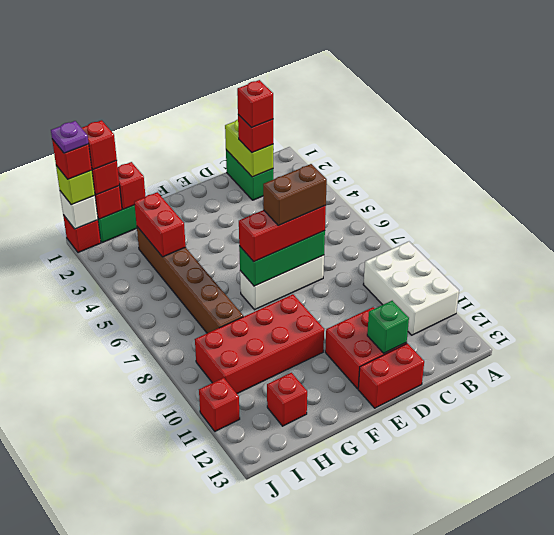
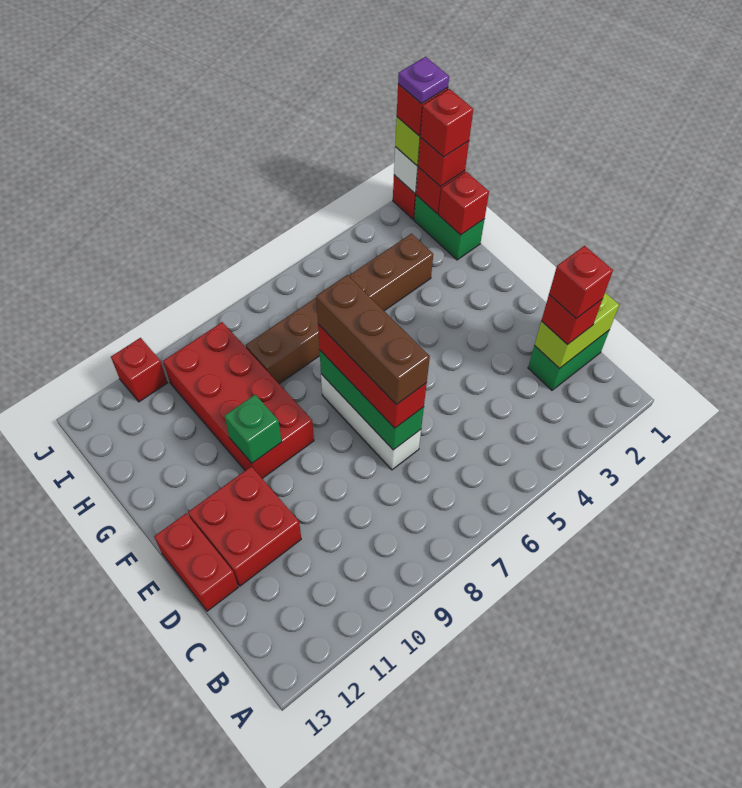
white brick A9:B11 level 1 -> none
brown brick D7:E7 level 4 -> brown brick D7:F7 level 4
green brick D12 level 2 -> green brick F10 level 2
red brick H3:H4 level 2 -> none
red brick H12 level 1 -> none

